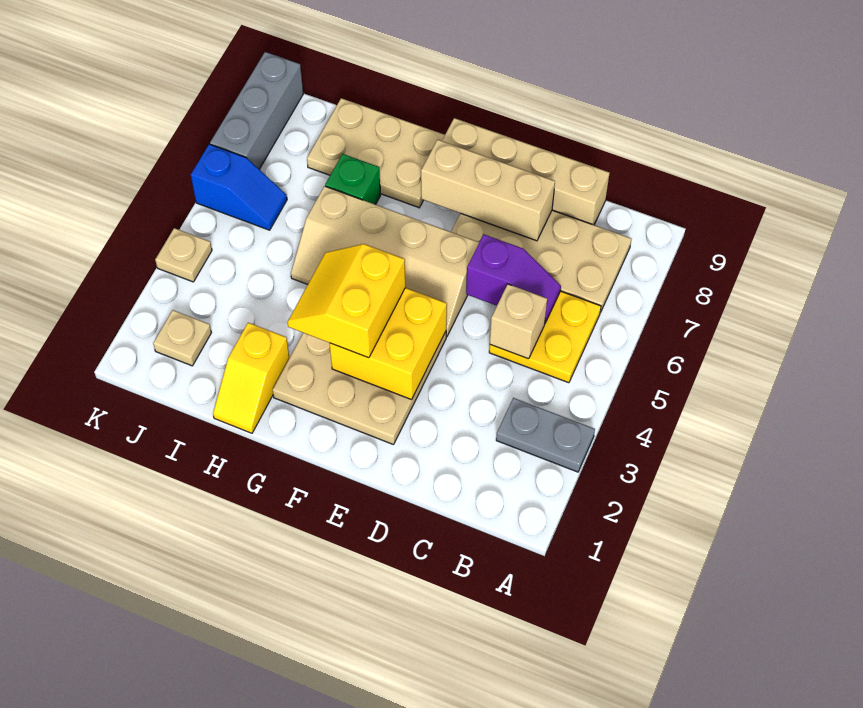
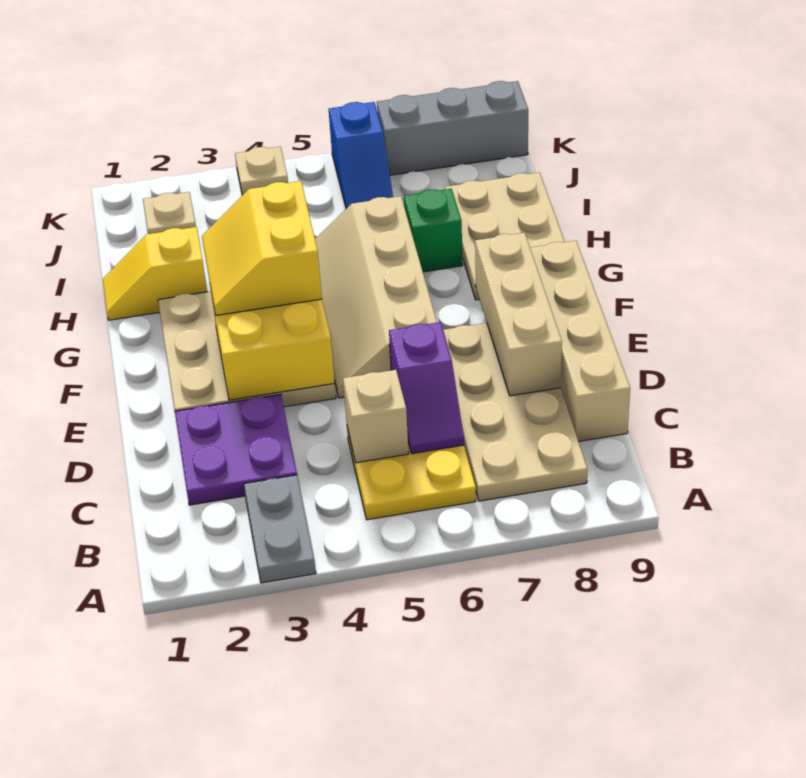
none -> purple plate C2:D3 level 1
yellow slope F3:G4 level 3 top F -> yellow slope F3:G4 level 3 top 4

